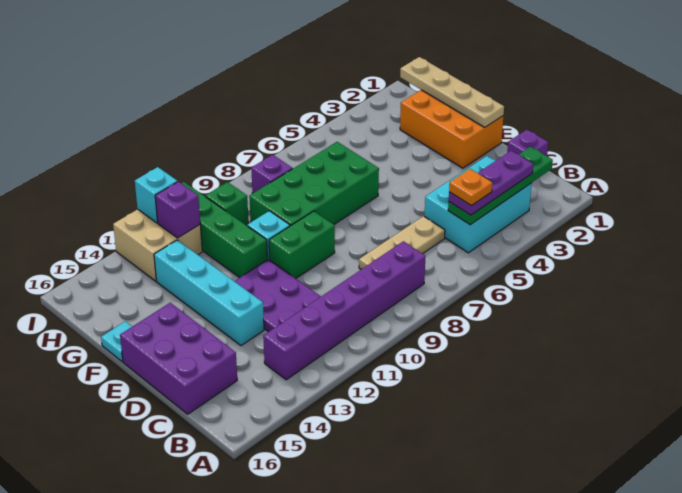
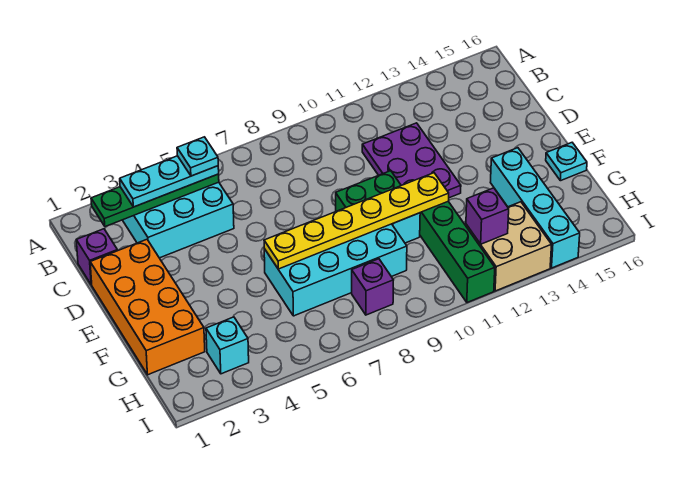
purple plate B3:B5 level 3 -> cyan plate B3:B5 level 3
orange plate B5 level 4 -> cyan plate B5 level 4
purple brick B8:B13 level 1 -> none
tan plate C6:C8 level 1 -> none
purple brick C15:E16 level 1 -> none
cyan brick D13:G13 level 1 -> cyan brick F14:I14 level 1
orange brick E1:G2 level 1 -> orange brick D1:G2 level 1
tan plate E1:H1 level 2 -> none
green brick F6:G9 level 1 -> cyan brick F6:G9 level 1
none -> yellow plate F6:F11 level 2
green brick H10 level 1 -> none
cyan brick I12 level 2 -> cyan brick H3 level 1

